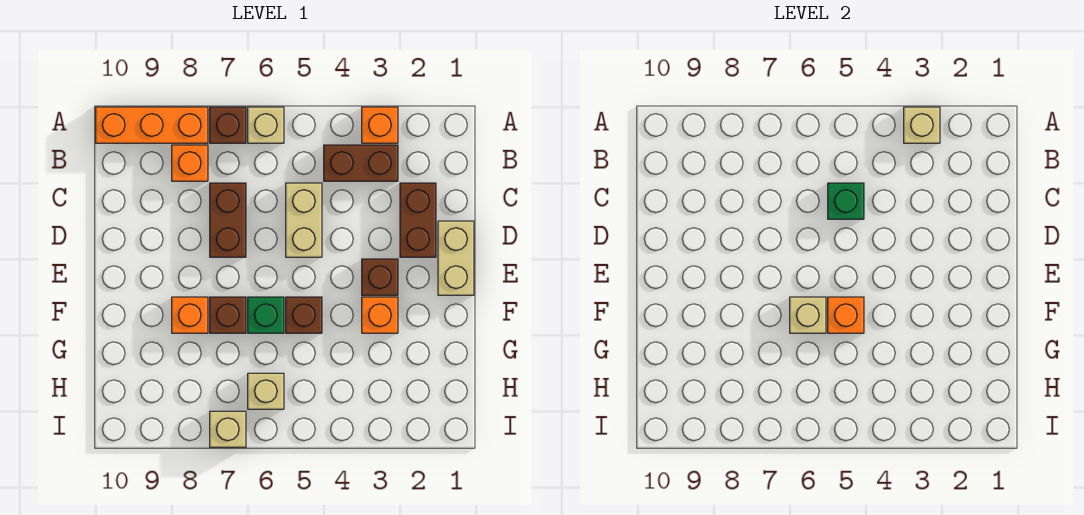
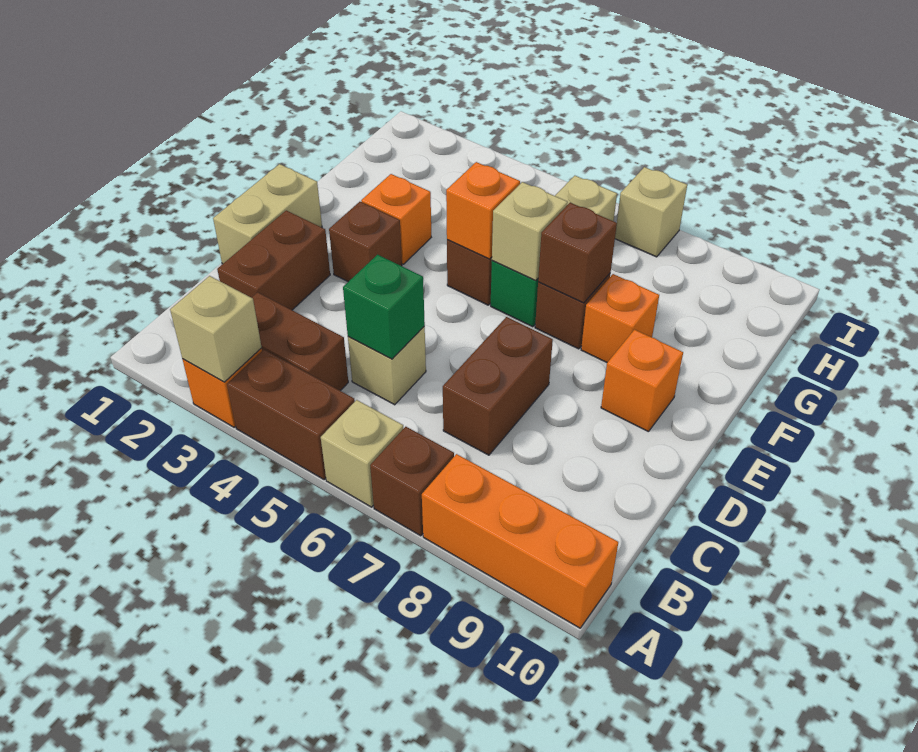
none -> brown brick A4:A5 level 1
orange brick B8 level 1 -> orange brick E9 level 1
tan brick C5:D5 level 1 -> tan brick C5 level 1
none -> brown brick F7 level 2

